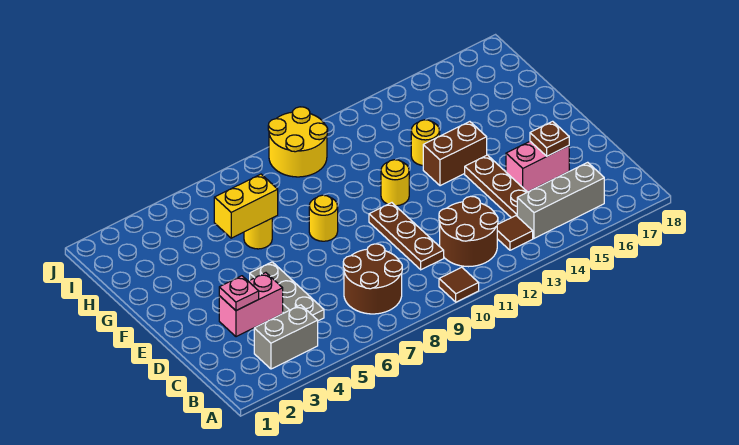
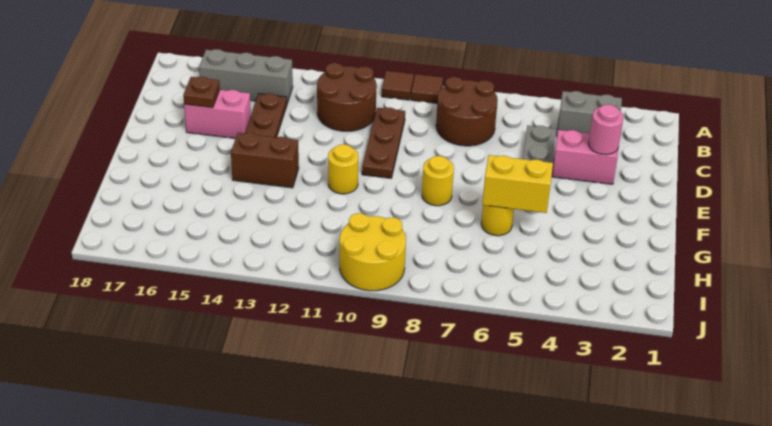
brown tile B13 level 1 -> brown tile A9 level 1
pink plate D3 level 2 -> pink round brick D3 level 2
yellow round brick G13 level 1 -> none

